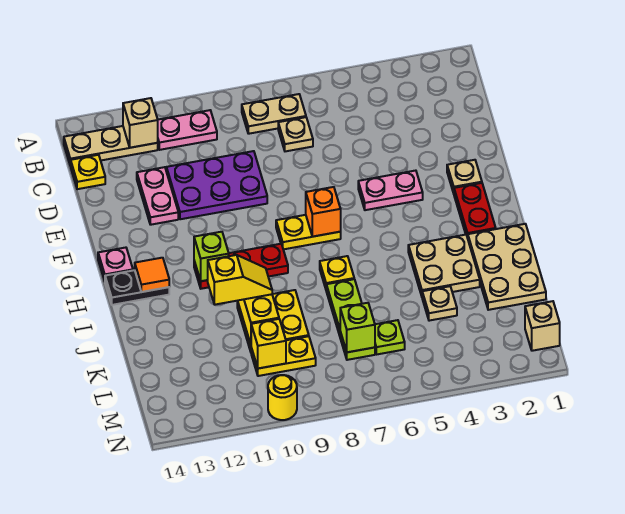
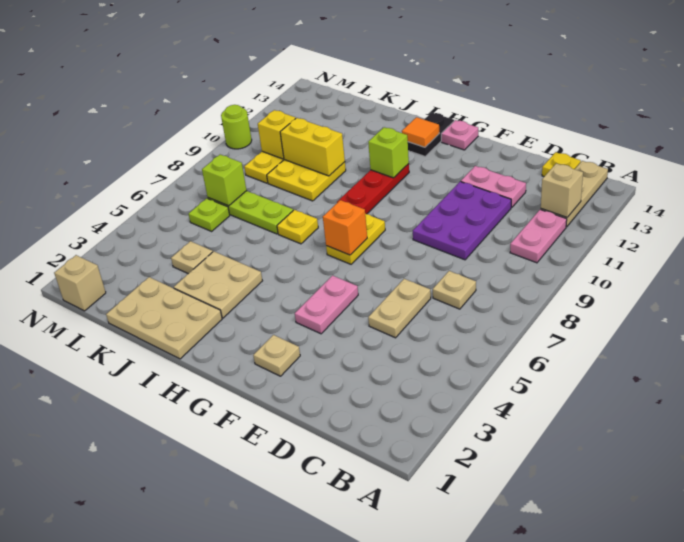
tan plate B7:B8 level 1 -> tan plate D5:D6 level 1
red plate G2:H2 level 1 -> none
yellow slope J10:J11 level 3 top 11 -> none
yellow round brick N10 level 1 -> lime round brick N10 level 1

